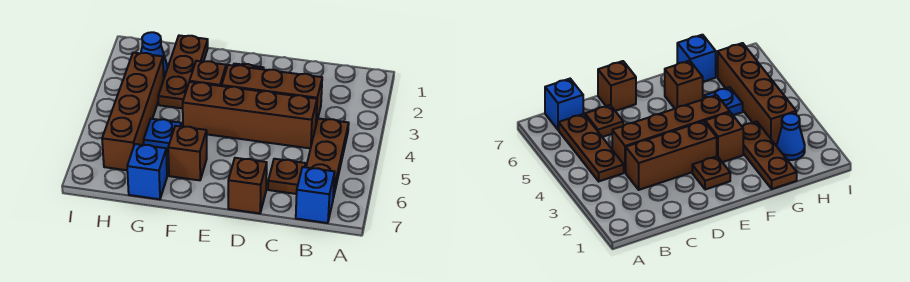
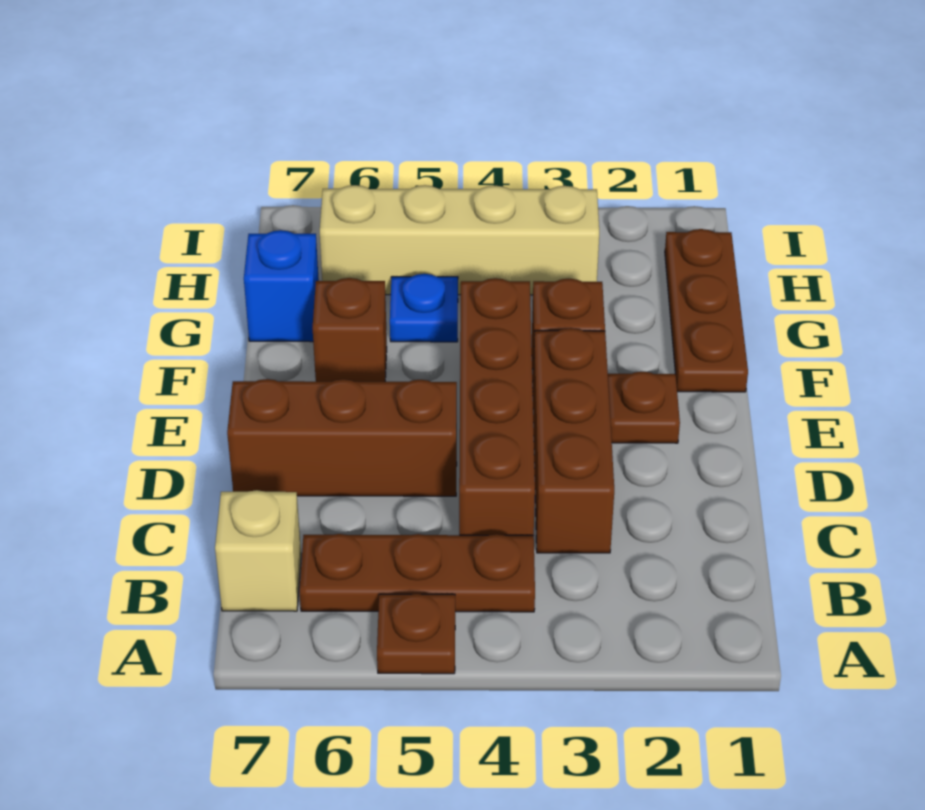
blue brick B7 level 1 -> tan brick B7 level 1
brown plate C6 level 1 -> brown plate A5 level 1
brown brick D7 level 1 -> brown brick D5:D7 level 1
brown plate G1:G3 level 1 -> brown plate F1:H1 level 1
blue cone H2 level 1 -> none
brown brick H3:H6 level 1 -> tan brick H3:H6 level 1

